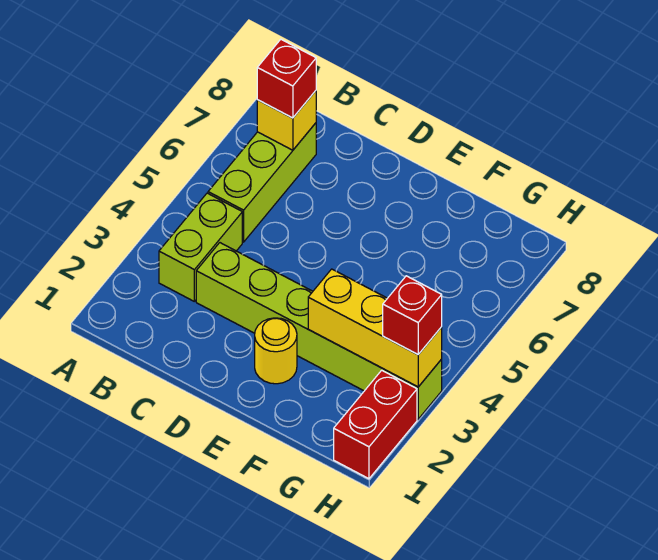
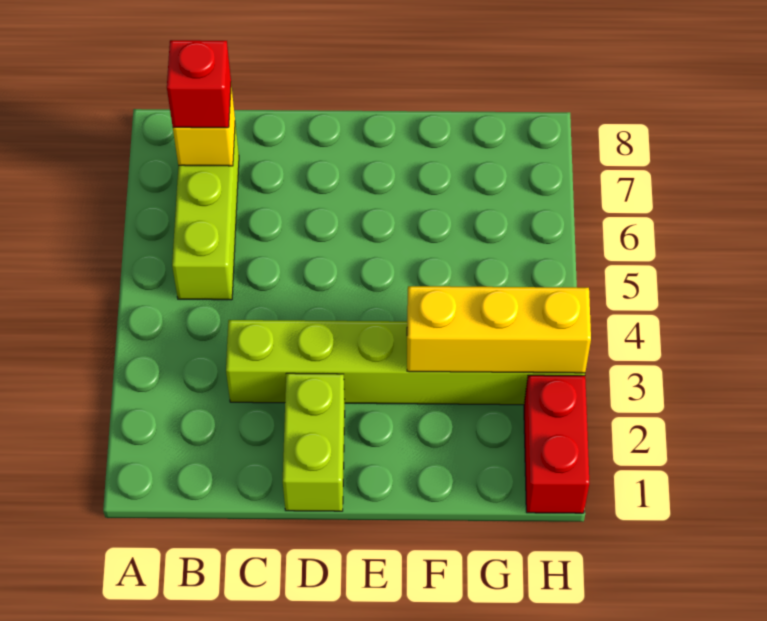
lime brick B3:B4 level 1 -> lime brick D1:D2 level 1
yellow round brick E2 level 1 -> none
red brick H3 level 3 -> none

